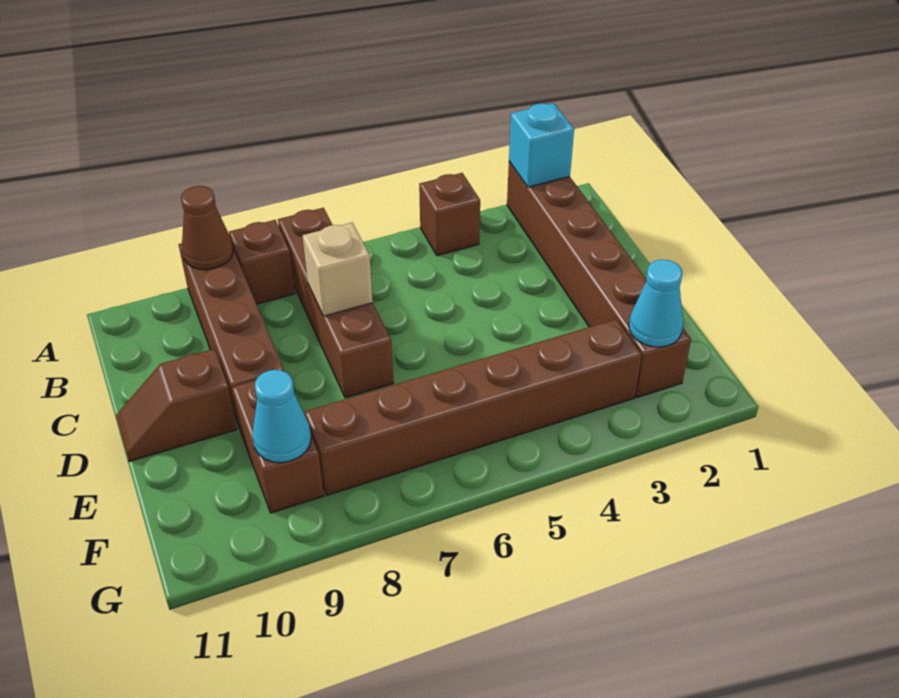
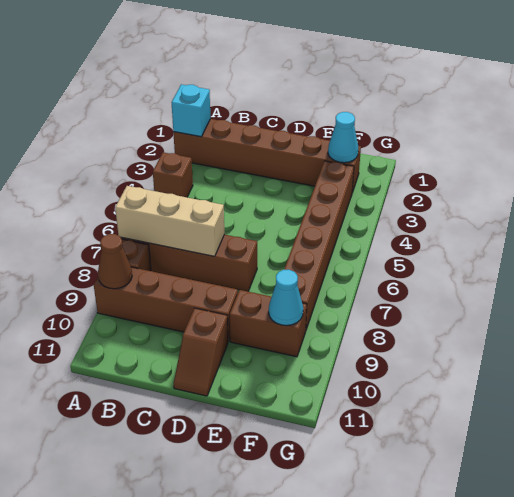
tan brick C7 level 2 -> tan brick A7:C7 level 2

